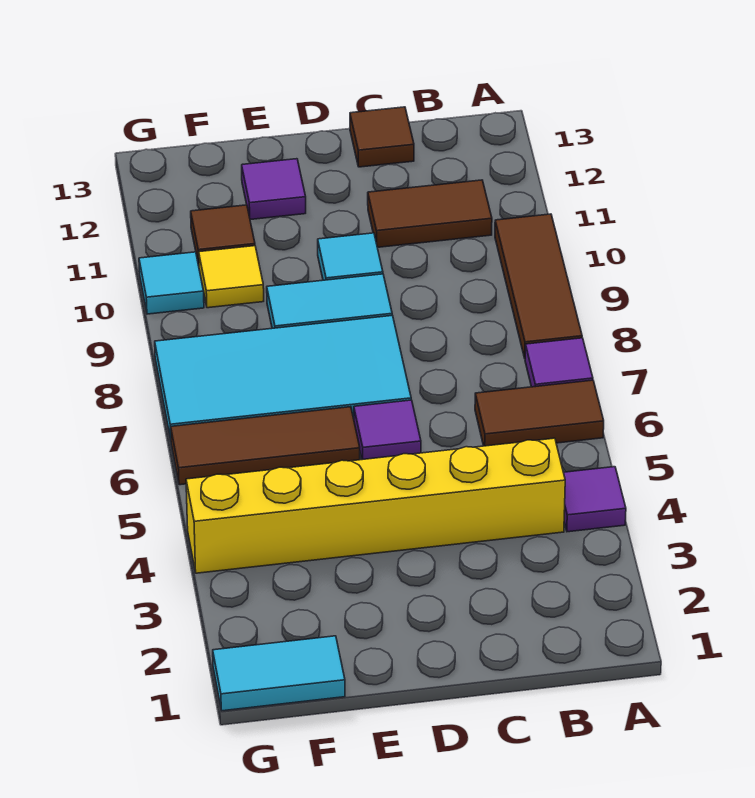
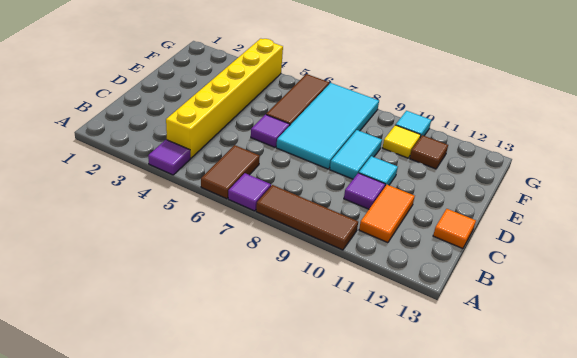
brown tile B11:C11 level 1 -> orange tile B11:C11 level 1
brown tile C13 level 1 -> orange tile C13 level 1
purple tile E12 level 1 -> purple tile C10 level 1
cyan tile F1:G1 level 1 -> none

